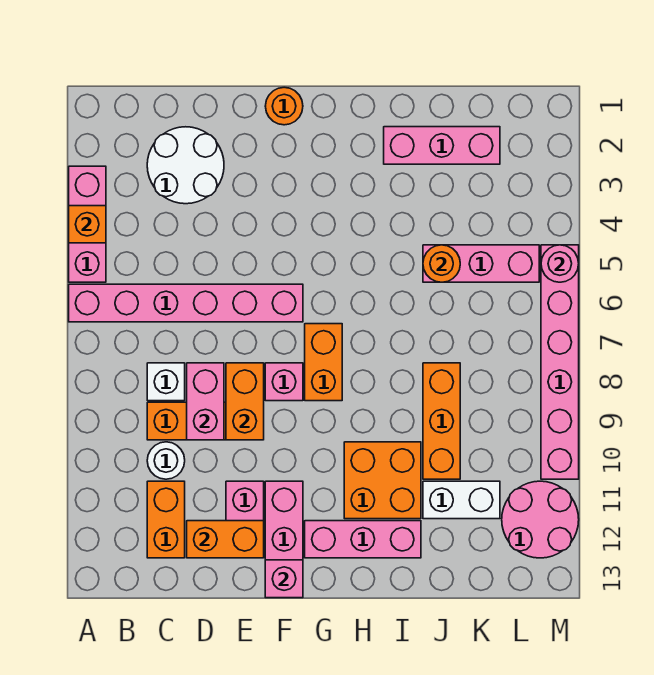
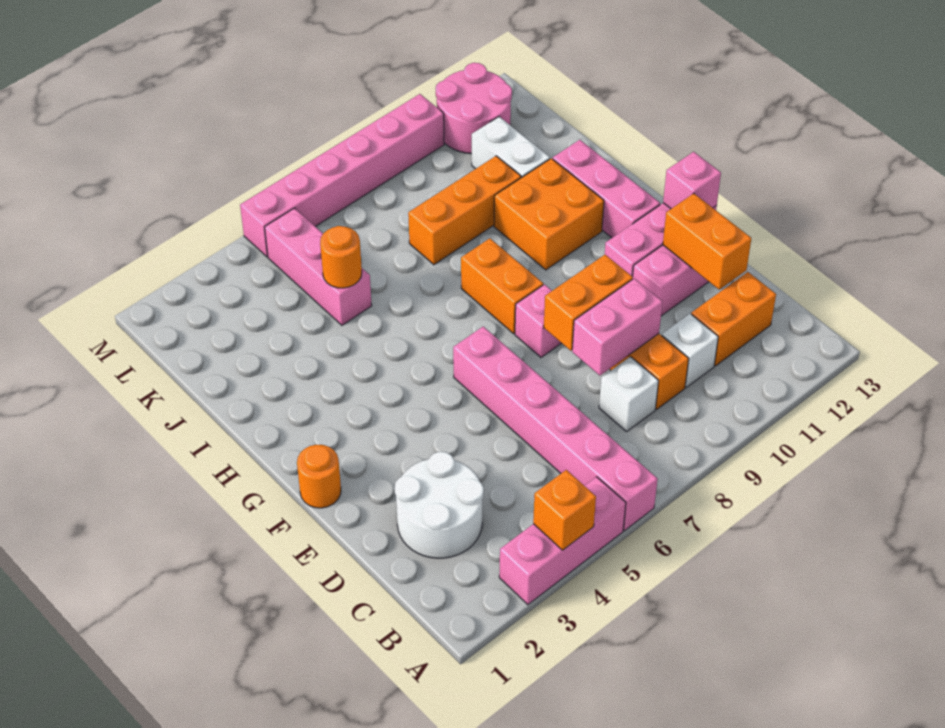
white round brick C10 level 1 -> white brick C10 level 1
orange brick G7:G8 level 1 -> orange brick G8:H8 level 1
pink brick I2:K2 level 1 -> none
pink round brick M5 level 2 -> none

